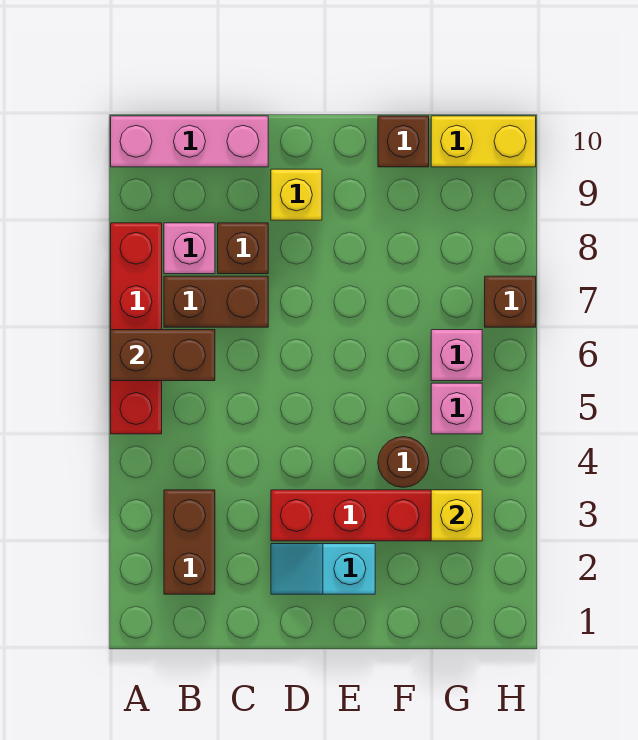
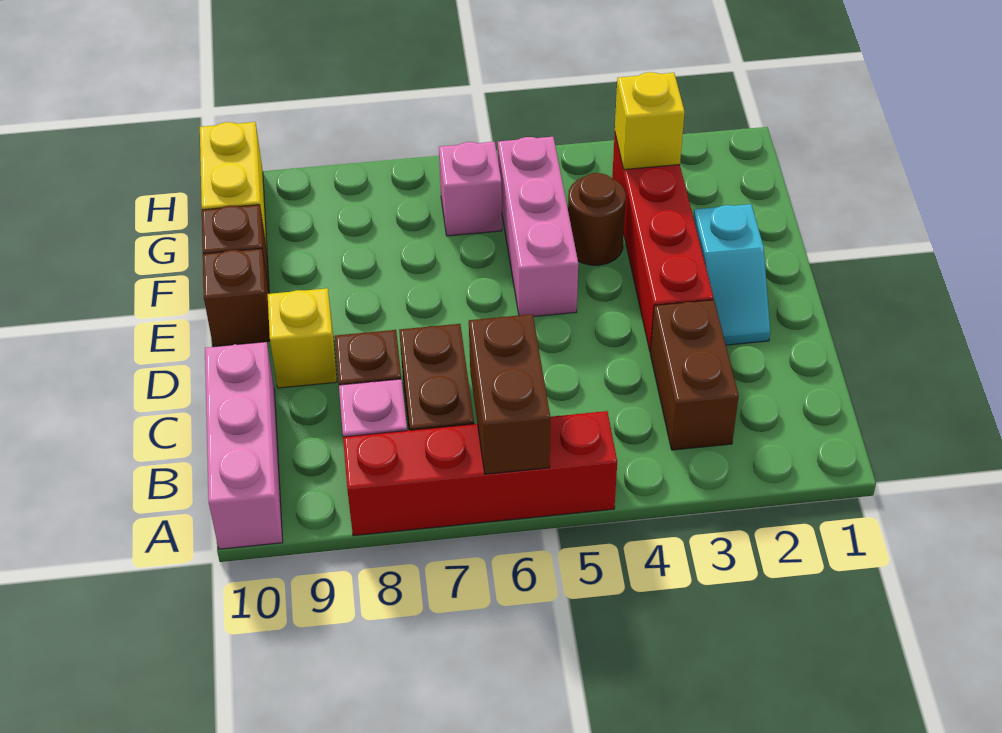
brown brick B2:B3 level 1 -> brown brick B3:C3 level 1
pink brick G5 level 1 -> pink brick E5:G5 level 1
brown brick H7 level 1 -> brown brick E10 level 1

